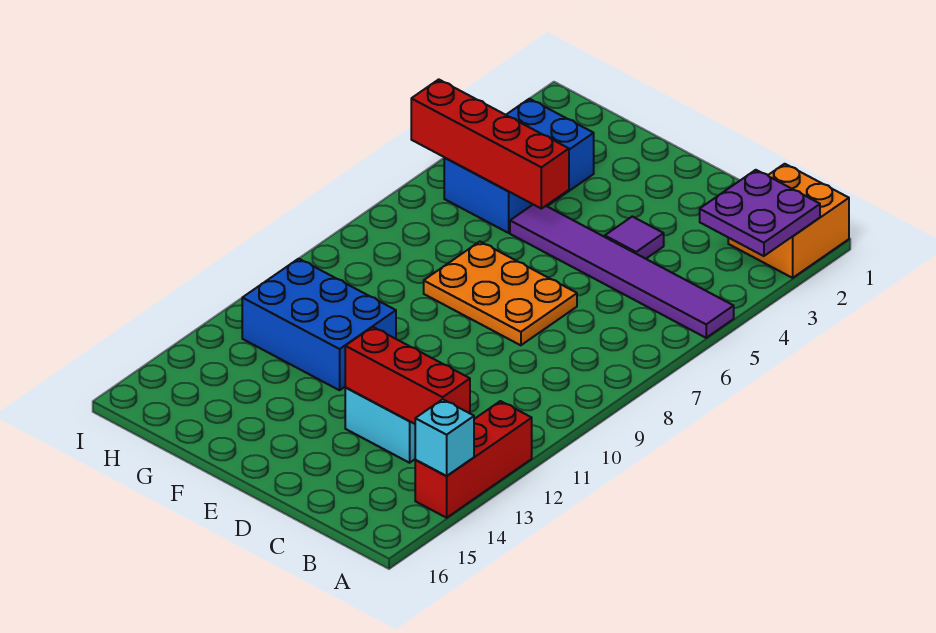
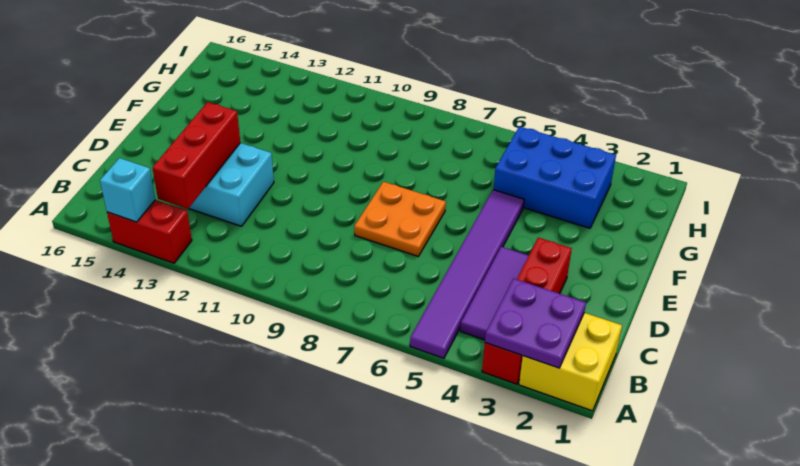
orange brick A1:B2 level 1 -> yellow brick A1:B2 level 1
red brick A12:A14 level 1 -> red brick A13:A14 level 1
purple tile D4 level 1 -> purple tile B4:D4 level 1
orange plate D7:F8 level 1 -> orange plate D7:E8 level 1
red brick F5:I5 level 2 -> red brick A3:D3 level 1
blue brick F11:H12 level 1 -> none

